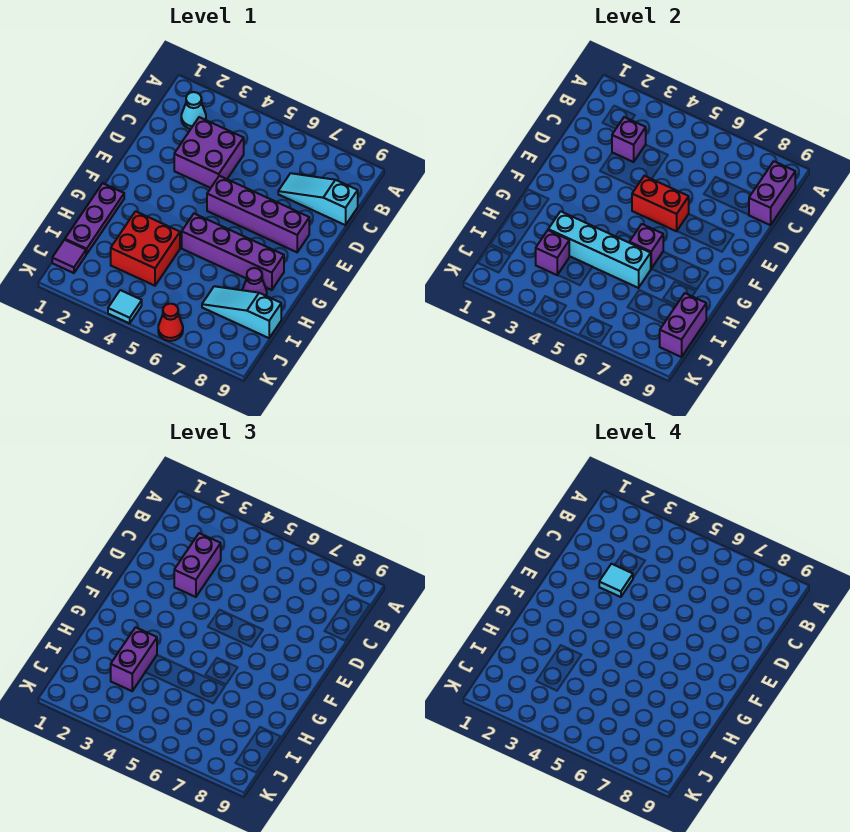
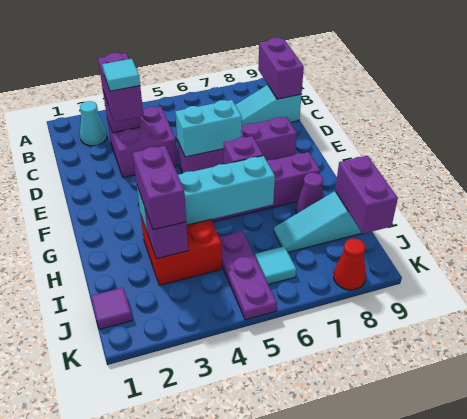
red brick E5:E6 level 2 -> cyan brick E5:E6 level 2
purple plate G1:I1 level 1 -> purple plate I5:K5 level 1
cyan tile K4 level 1 -> cyan tile J6 level 1
red cone K6 level 1 -> red cone K8 level 1

